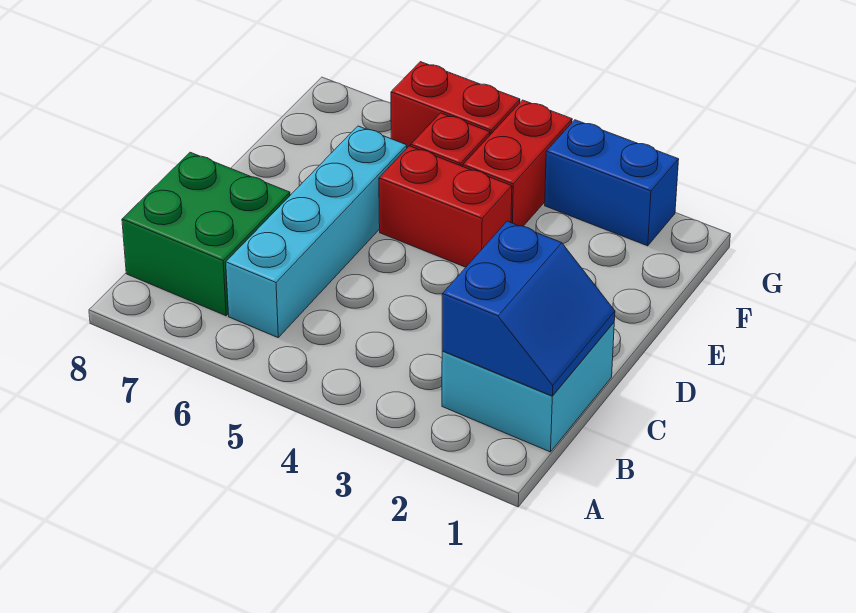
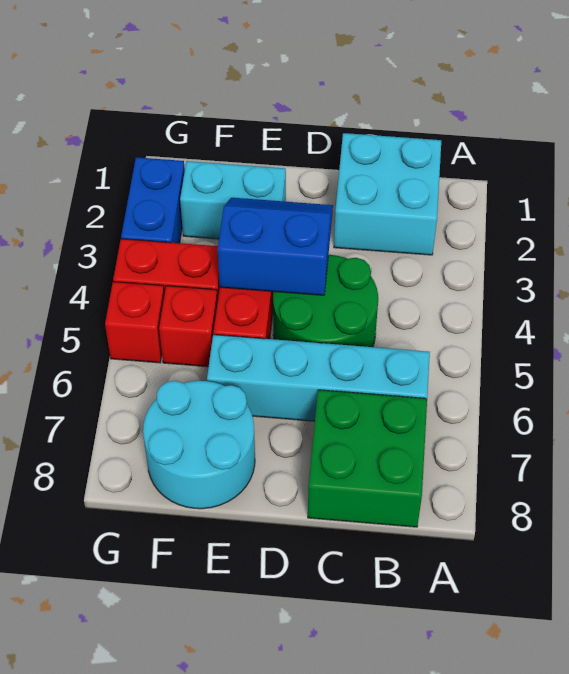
blue slope B1:C2 level 2 top 2 -> blue slope D3:E4 level 2 top 4
none -> green round brick C4:D5 level 1
none -> cyan brick E2:F2 level 1
none -> cyan round brick E7:F8 level 1
red brick G5:G6 level 1 -> red brick G5 level 1

